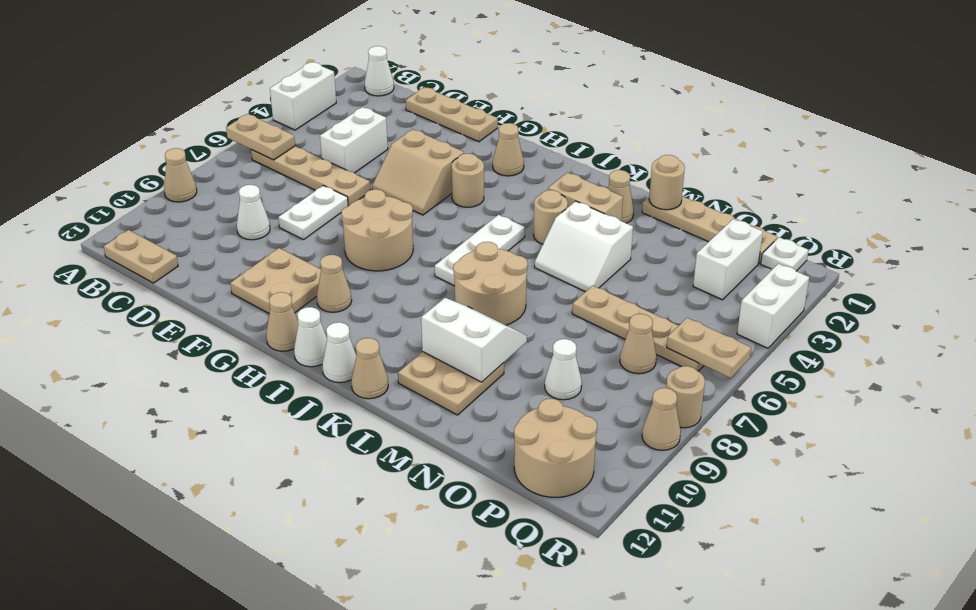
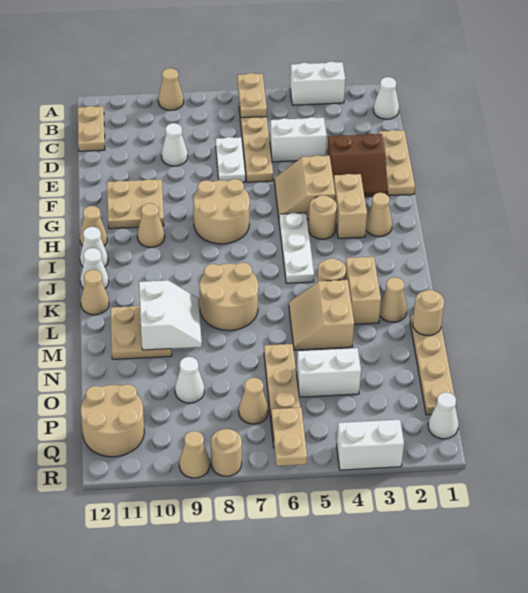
none -> brown slope E2:F3 level 1 top E
white plate E7:E8 level 1 -> white plate D7:E7 level 1
none -> tan brick G3:H3 level 1
white plate J5:J7 level 1 -> white plate H5:J5 level 1
white slope L4:M5 level 1 top 4 -> tan slope L4:M5 level 1 top 4
white brick P2:P3 level 1 -> white brick O4:O5 level 1
white plate Q1 level 1 -> white cone Q1 level 1

